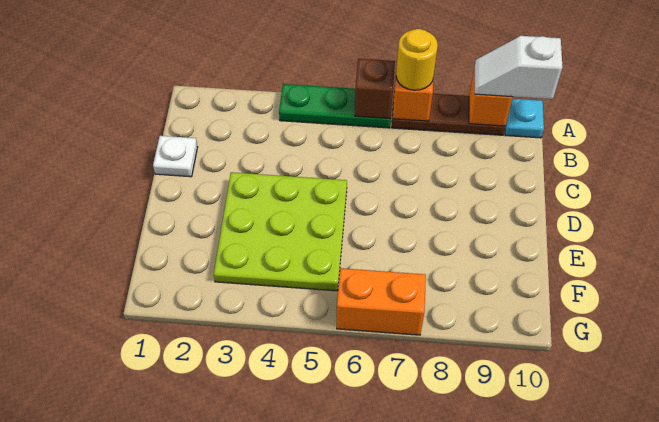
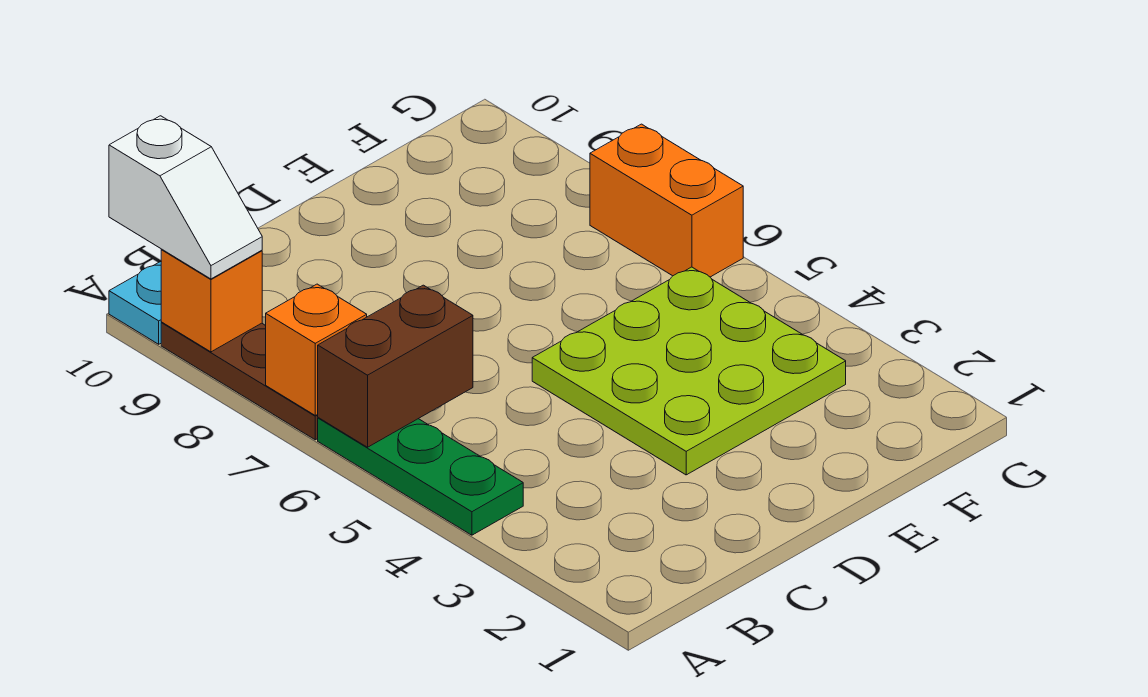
brown brick A6 level 2 -> brown brick A6:B6 level 2
yellow round brick A7 level 3 -> none
white plate C1 level 1 -> none

